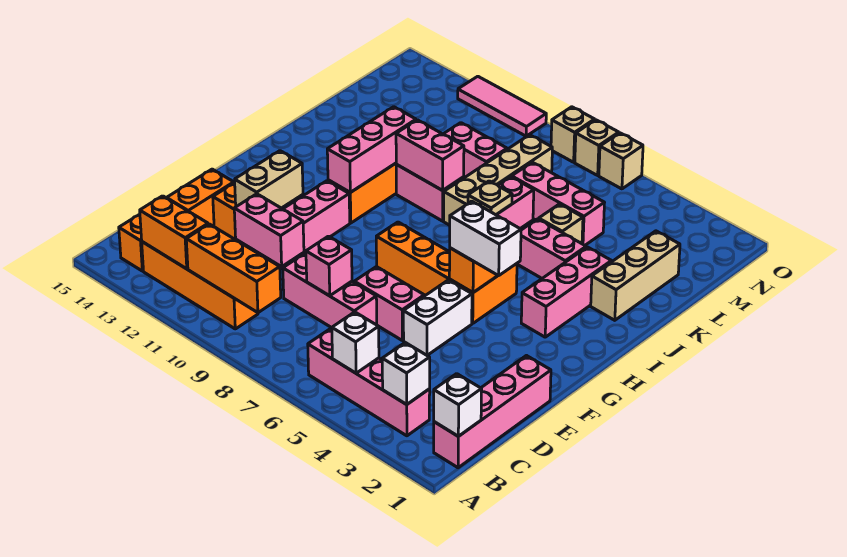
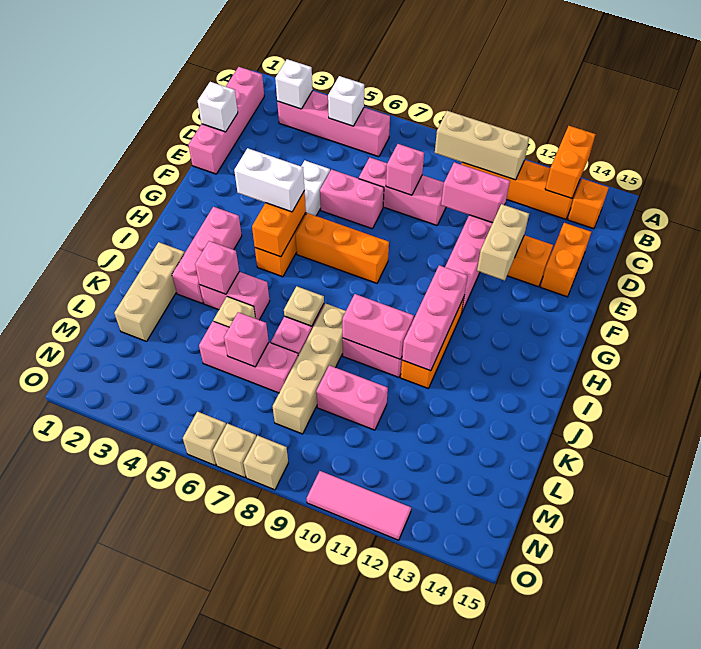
white brick B1 level 2 -> white brick D1 level 2
orange brick B9:B11 level 2 -> tan brick B9:B11 level 2
orange brick B12:B13 level 2 -> orange brick A13:B13 level 2
none -> pink brick J4 level 2
none -> pink brick L6 level 2

